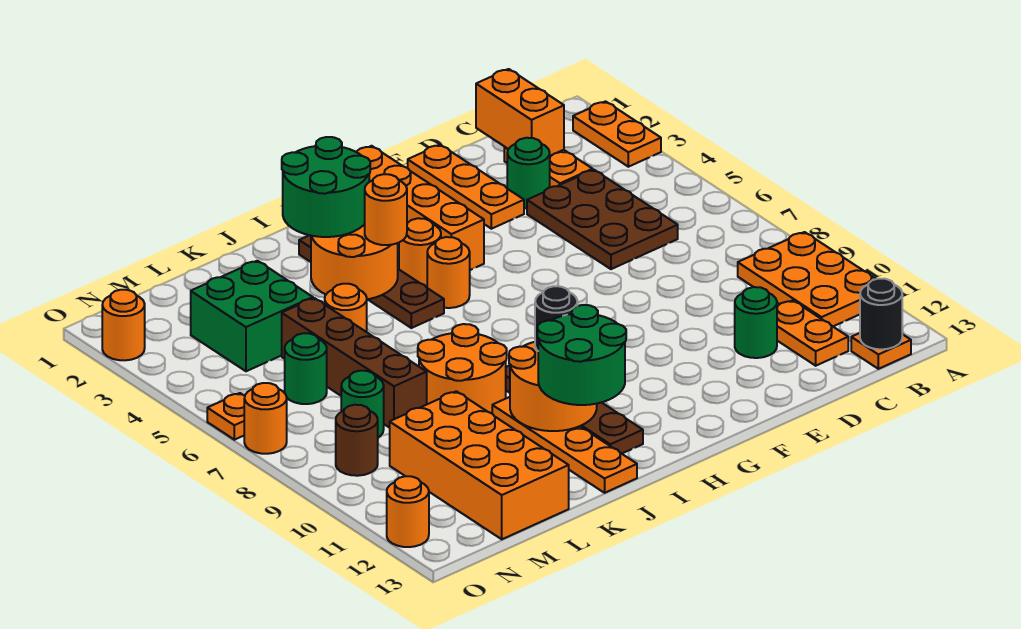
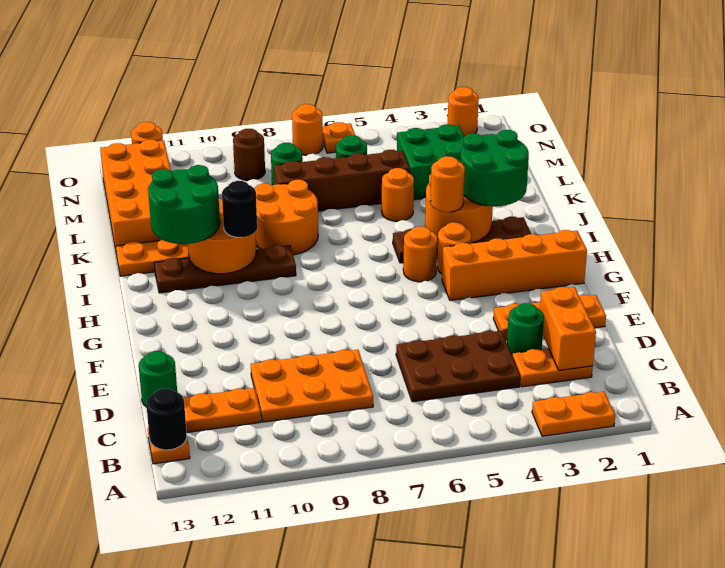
orange plate A9:B11 level 1 -> orange plate C8:D10 level 1
orange brick C1:C2 level 2 -> orange brick C2:D2 level 2
green round brick D11 level 1 -> green round brick D13 level 1
orange brick L10:M13 level 1 -> orange brick K12:N13 level 1

